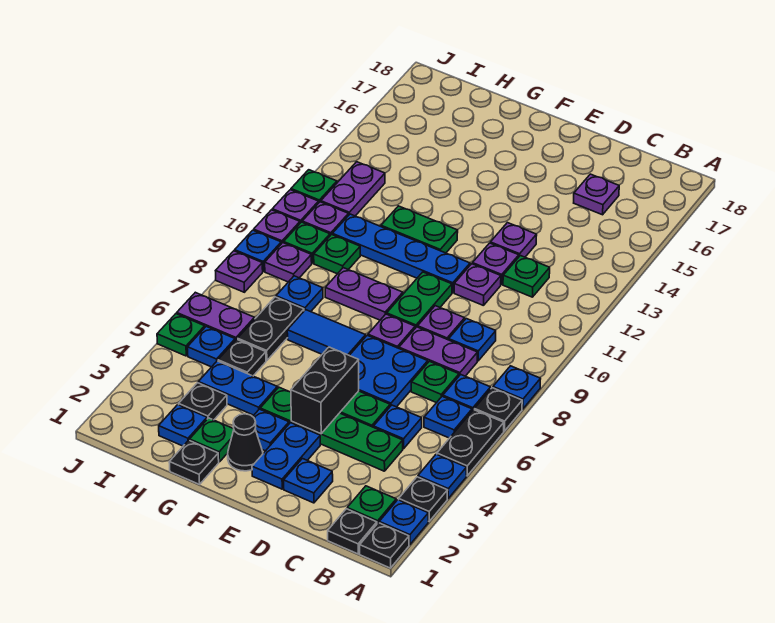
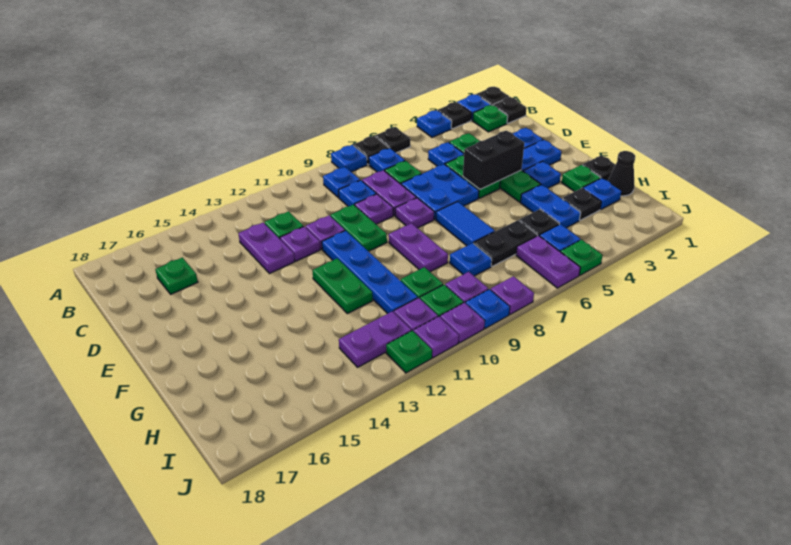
black plate A5:A6 level 1 -> black plate A6 level 1
blue plate B6 level 1 -> blue plate B9 level 1
purple plate C16 level 1 -> green plate C16 level 1
purple plate D13 level 1 -> purple plate C13:D13 level 1
green plate E9:E10 level 1 -> green plate D10:E10 level 1
black cone F2 level 1 -> black cone H1 level 1

